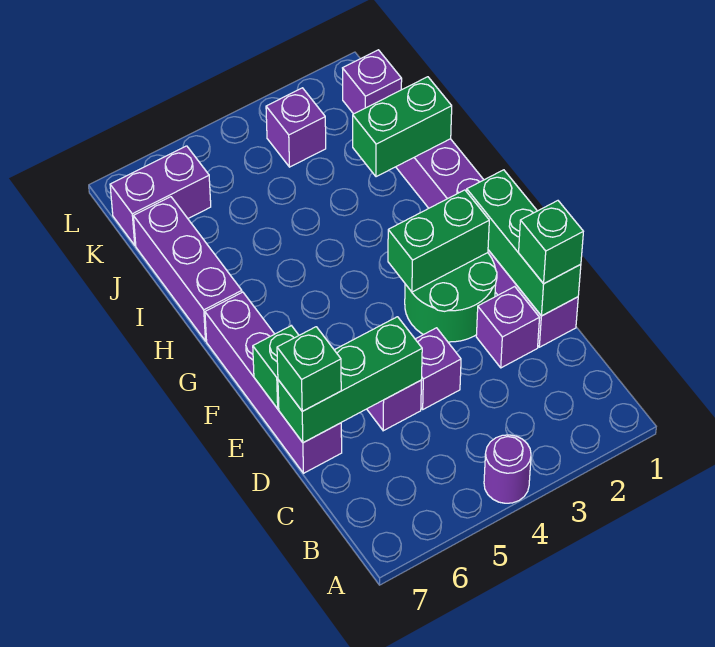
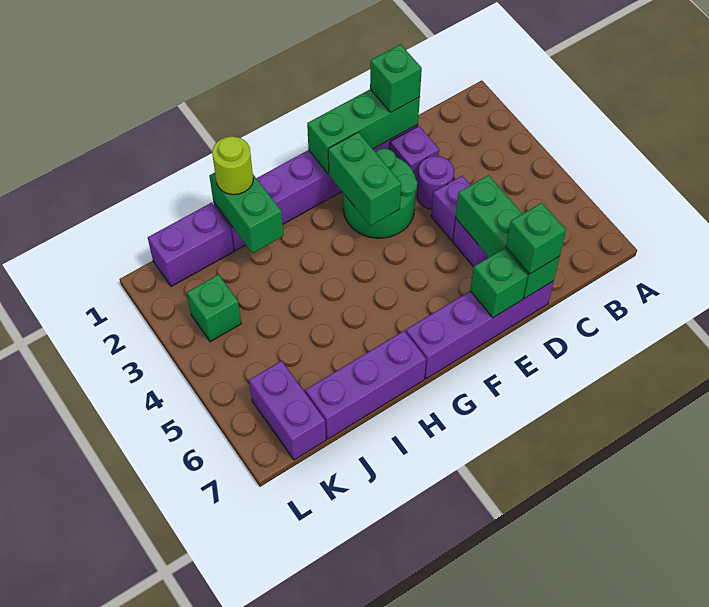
purple round brick A4 level 1 -> purple round brick D3 level 1
none -> lime round brick I1 level 3
purple brick K1 level 1 -> purple brick J1:K1 level 1
purple brick K3 level 1 -> green brick K3 level 1

